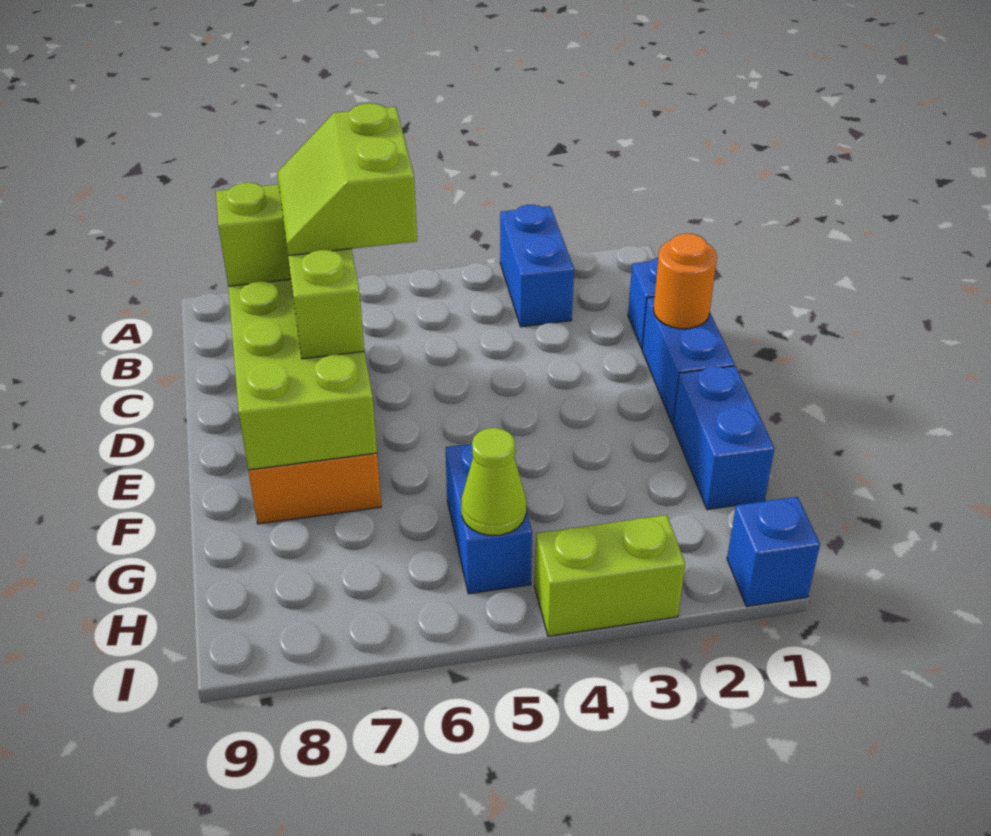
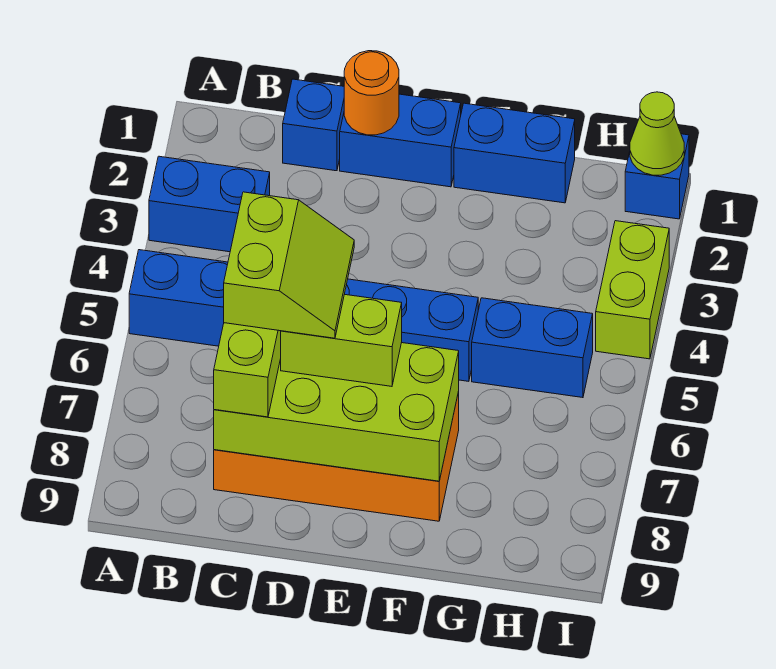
none -> blue brick A5:F5 level 1
lime slope C6:D7 level 4 top 6 -> lime slope C6:D7 level 4 top C
lime cone H5 level 2 -> lime cone I1 level 2

